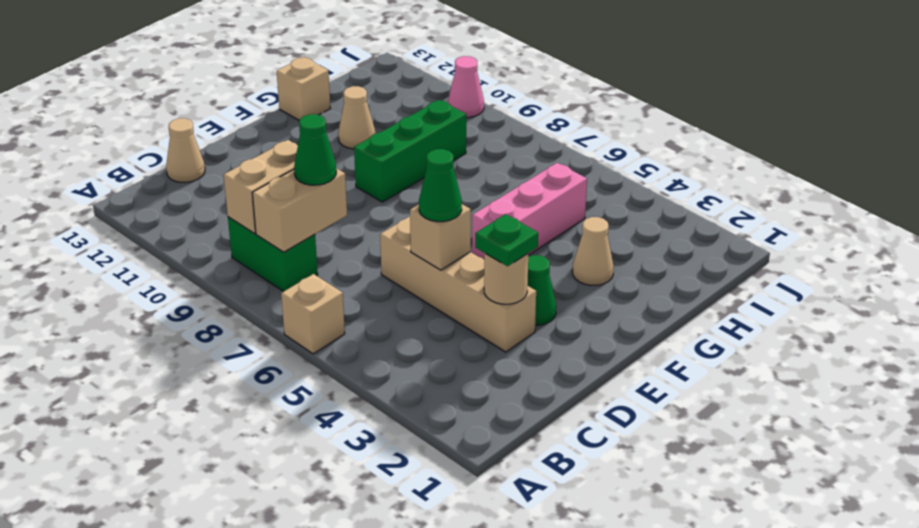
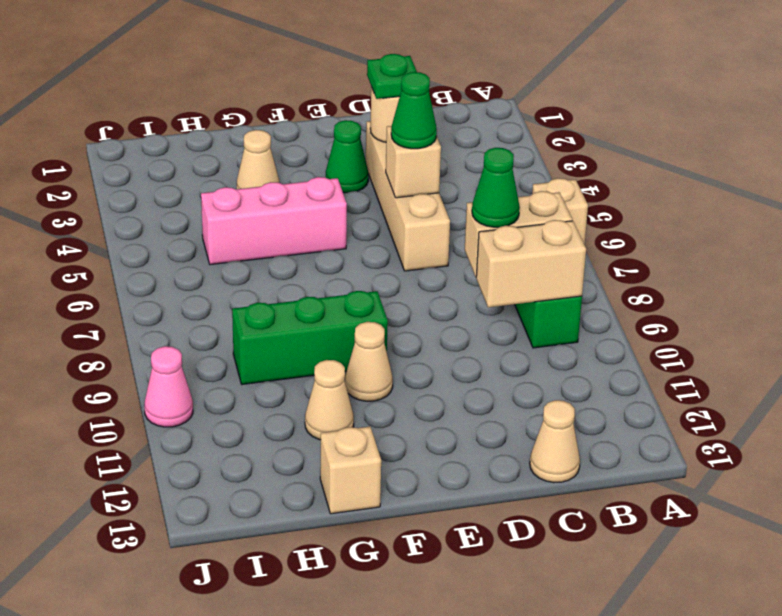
none -> tan cone F10 level 1

